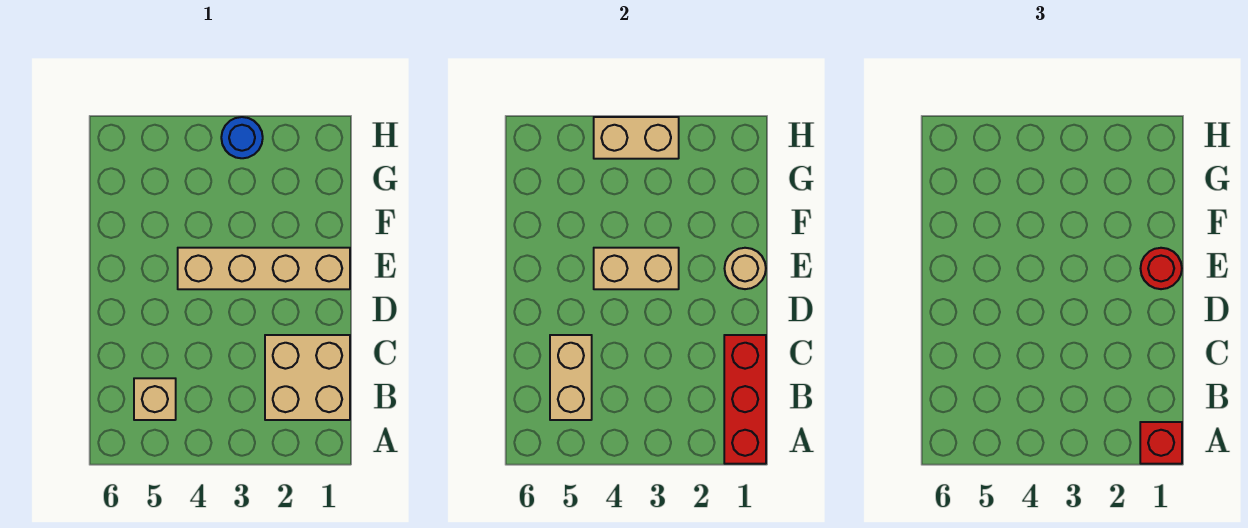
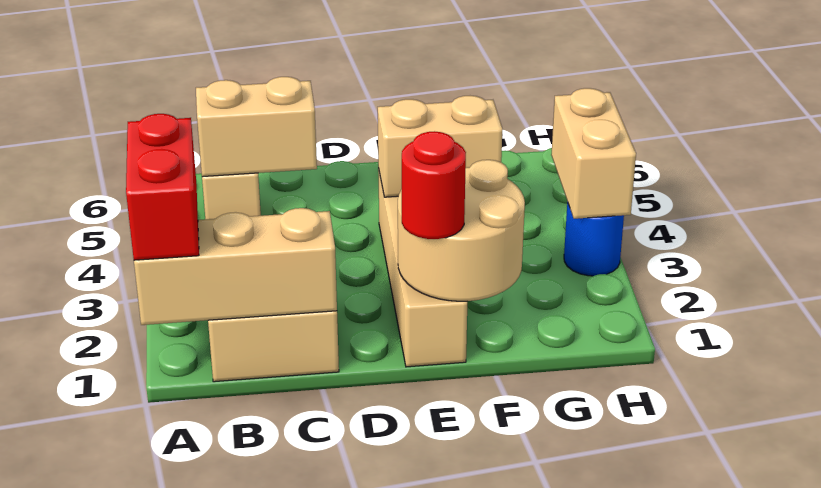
red brick A1:C1 level 2 -> tan brick A1:C1 level 2
red brick A1 level 3 -> red brick A1:A2 level 3
tan round brick E1 level 2 -> tan round brick E1:F2 level 2
tan brick E3:E4 level 2 -> tan brick E4:F4 level 2

